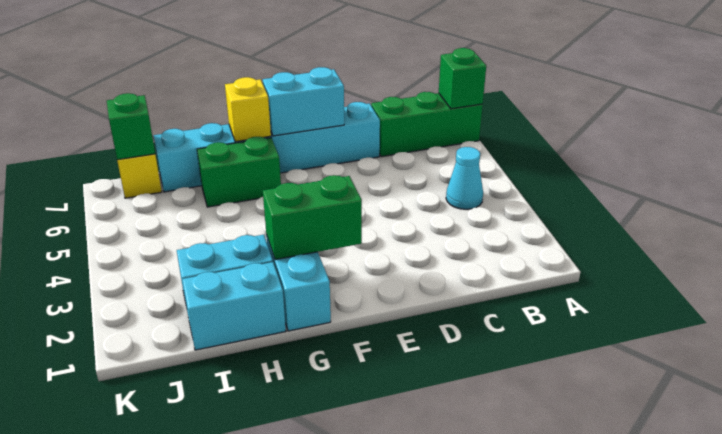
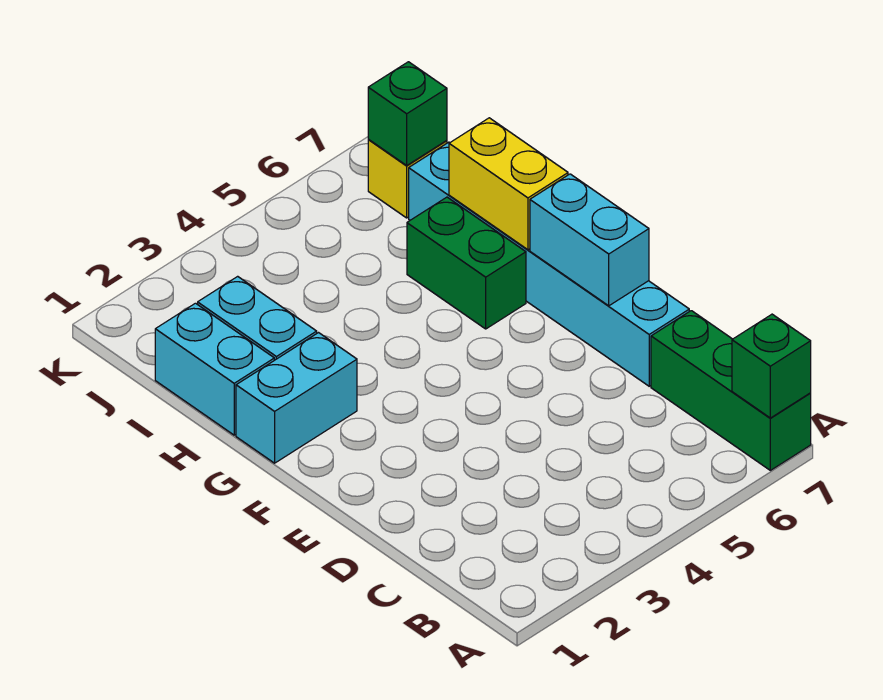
cyan cone B4 level 1 -> none
green brick F2:G2 level 2 -> none
yellow brick G7 level 2 -> yellow brick G7:H7 level 2

